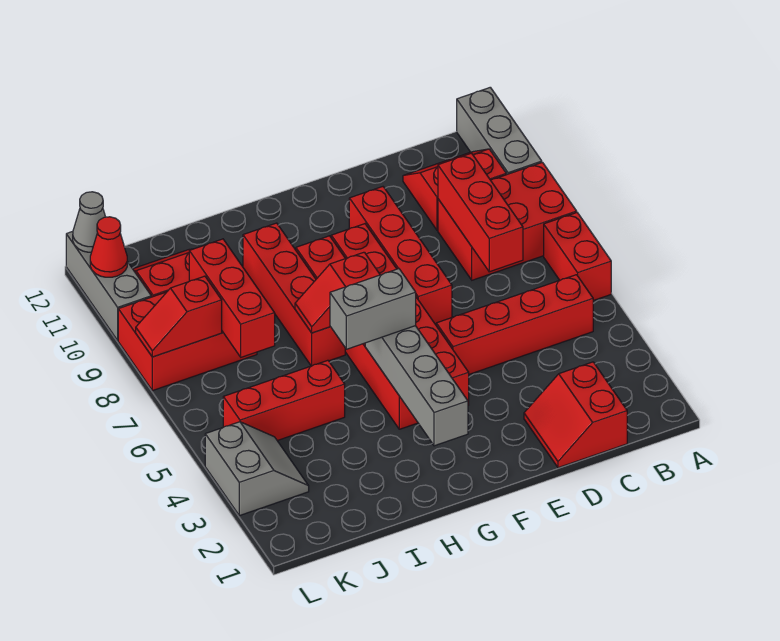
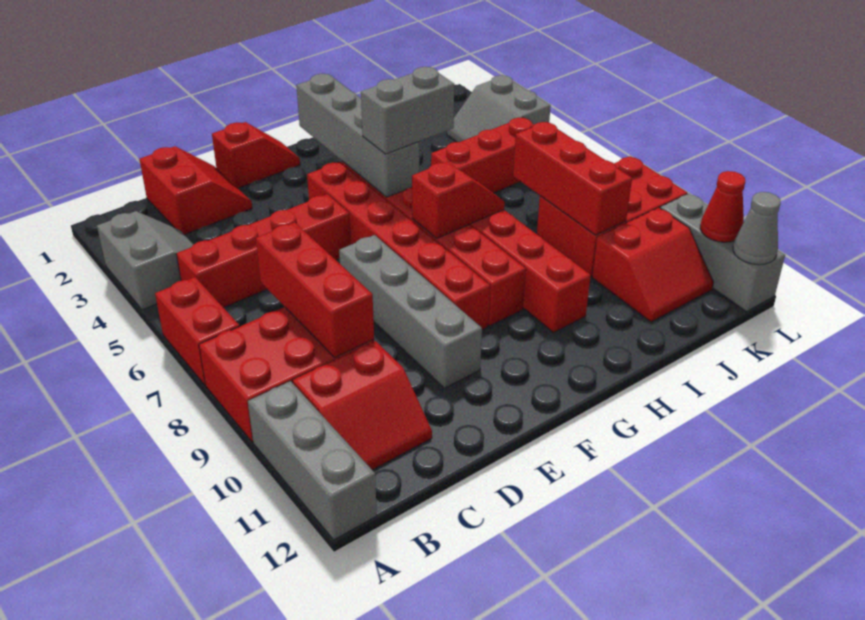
none -> grey slope A3:B4 level 1 top A
red brick E7:E10 level 1 -> grey brick E7:E10 level 1
red slope K8:L8 level 2 top K -> red slope E1:F1 level 1 top E

